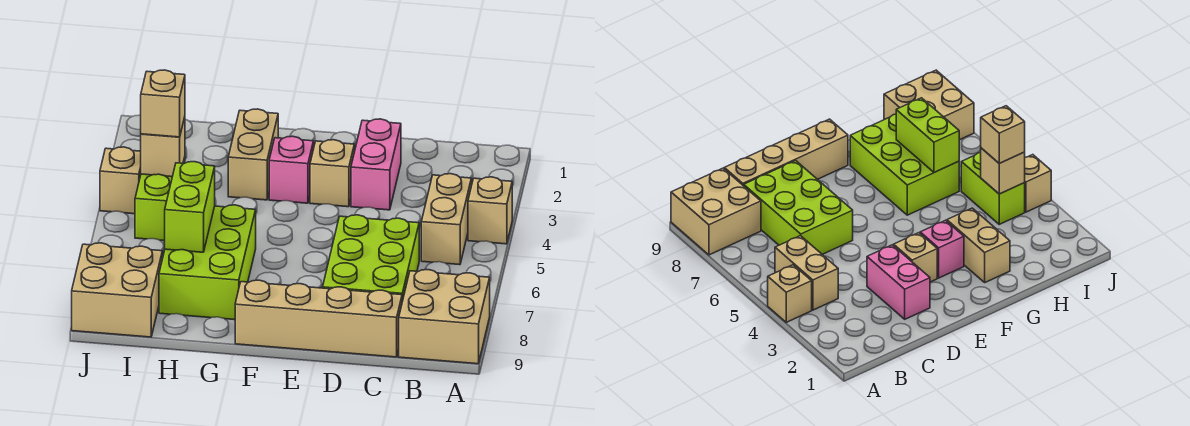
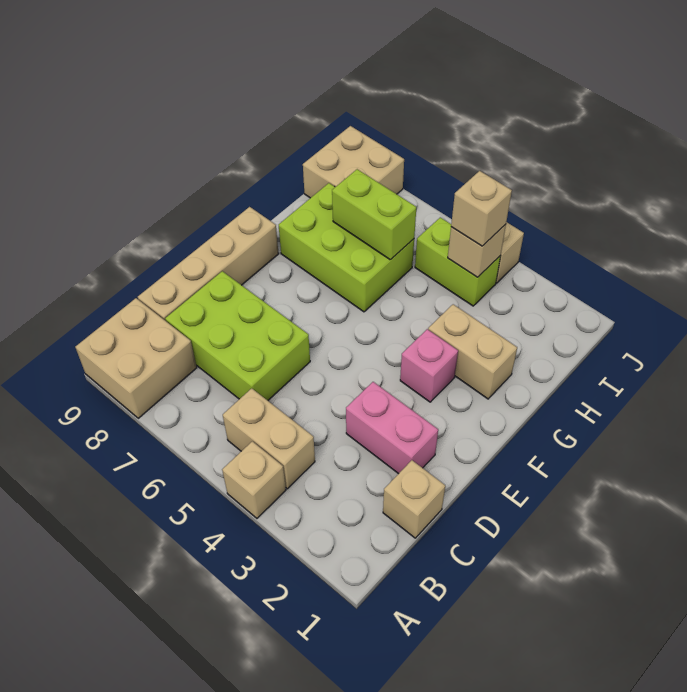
tan brick E3 level 1 -> tan brick C1 level 1

